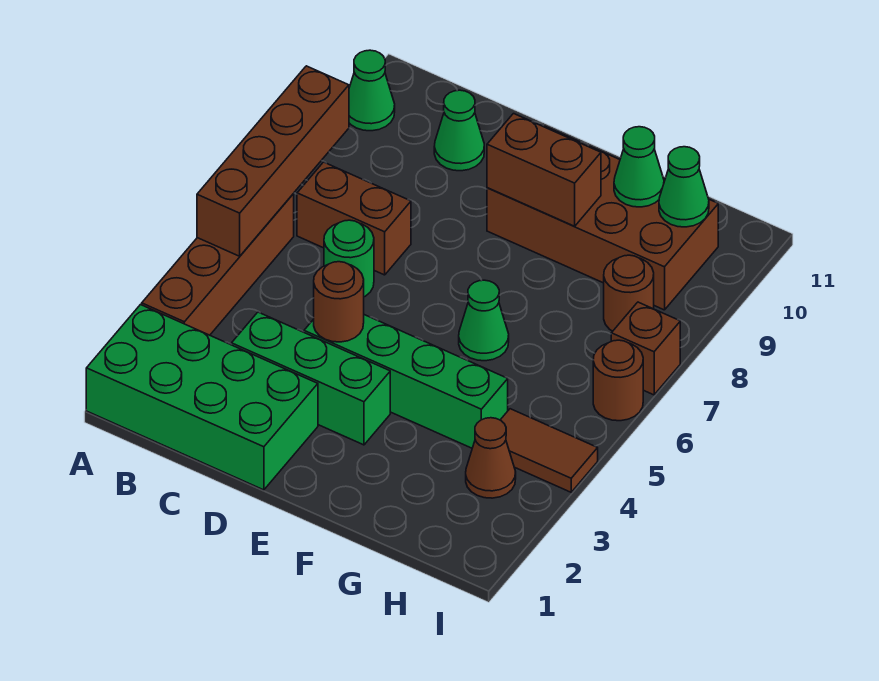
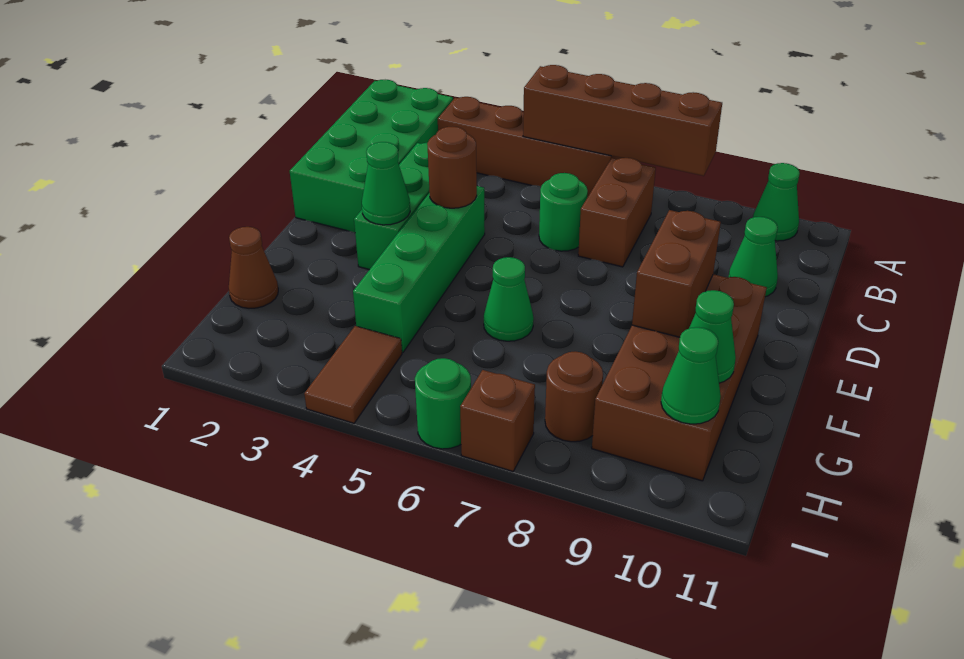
none -> green cone E3 level 2
brown cone H3 level 1 -> brown cone G1 level 1
brown round brick I6 level 1 -> green round brick I6 level 1

